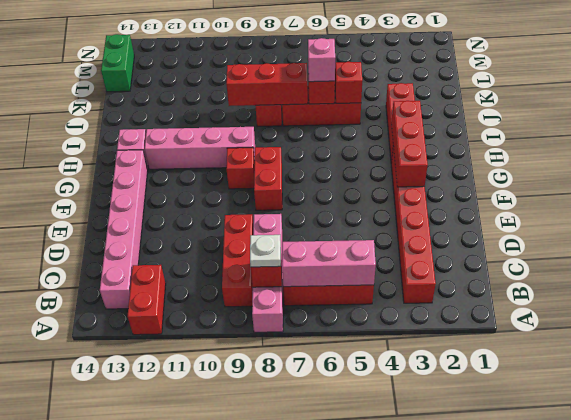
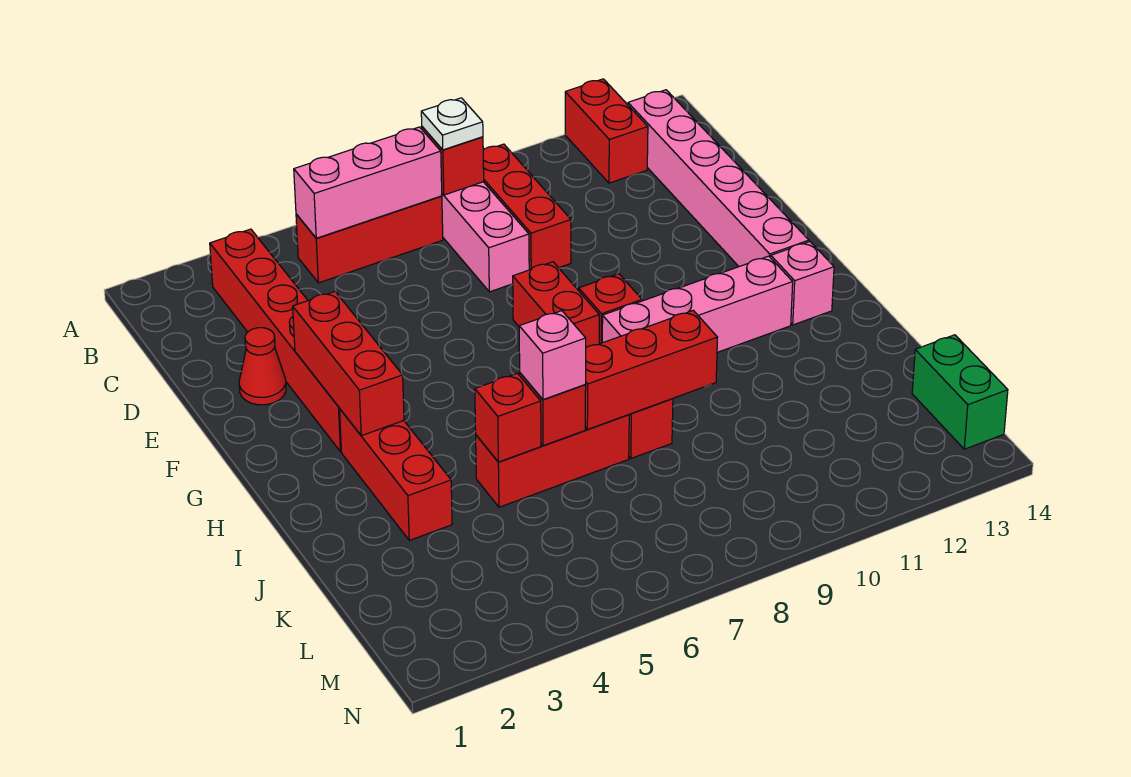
none -> red cone E2 level 1

